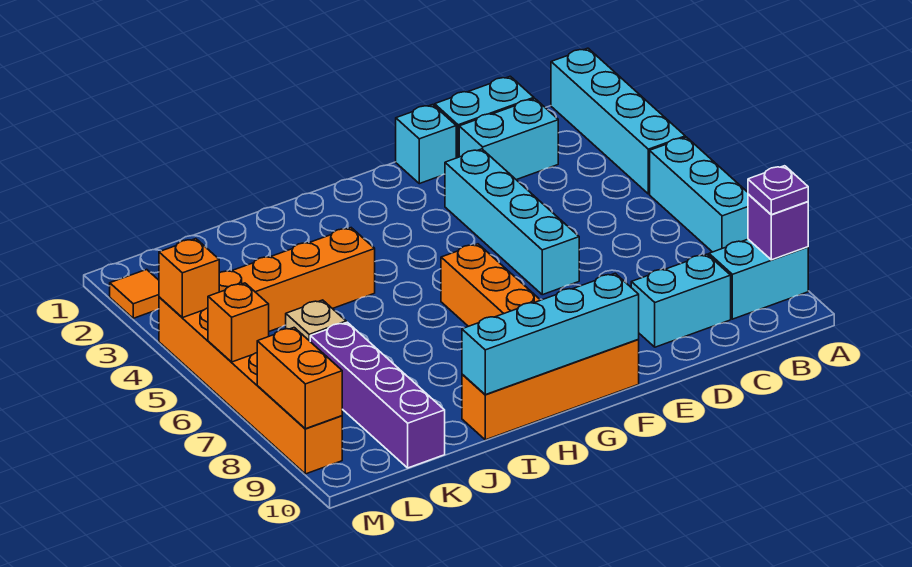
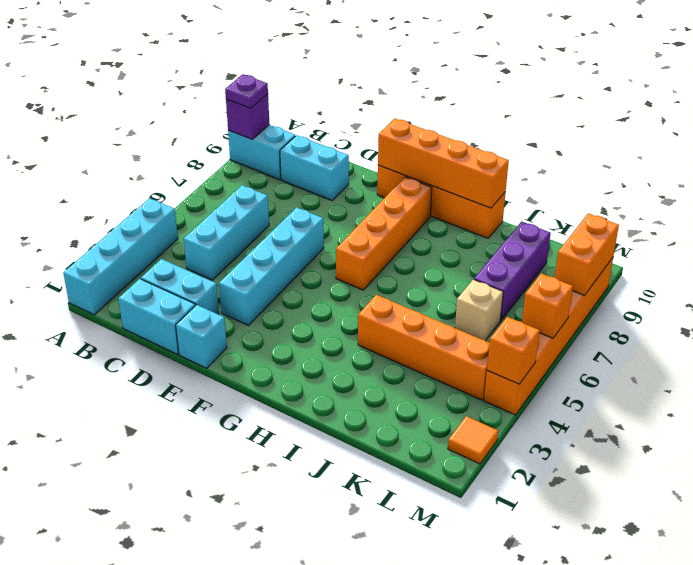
cyan brick A5:A7 level 1 -> cyan brick C4:C6 level 1
cyan brick F10:I10 level 2 -> orange brick F10:I10 level 2
purple brick K7:K10 level 1 -> purple brick K7:K9 level 1

